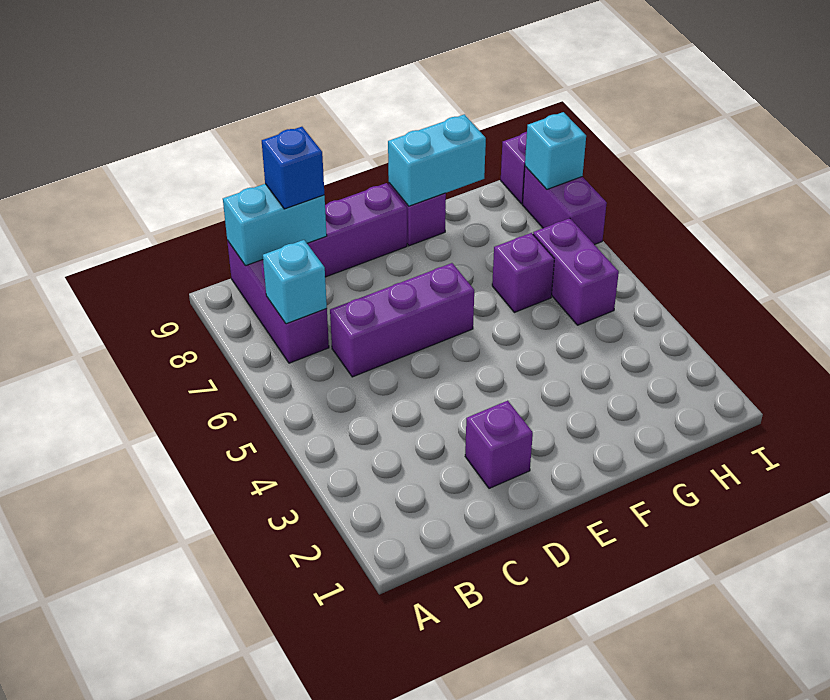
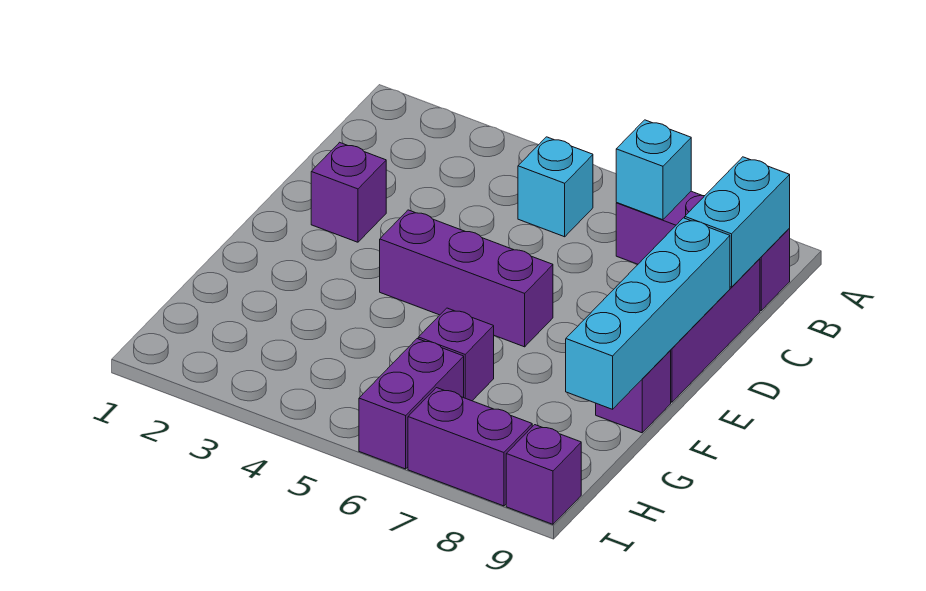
purple brick C6:E6 level 1 -> purple brick E4:E6 level 1
blue brick C9 level 3 -> none
cyan brick F9:G9 level 2 -> cyan brick D9:G9 level 2
purple brick H5:H6 level 1 -> purple brick H6:I6 level 1
cyan brick I8 level 2 -> cyan brick B5 level 1

